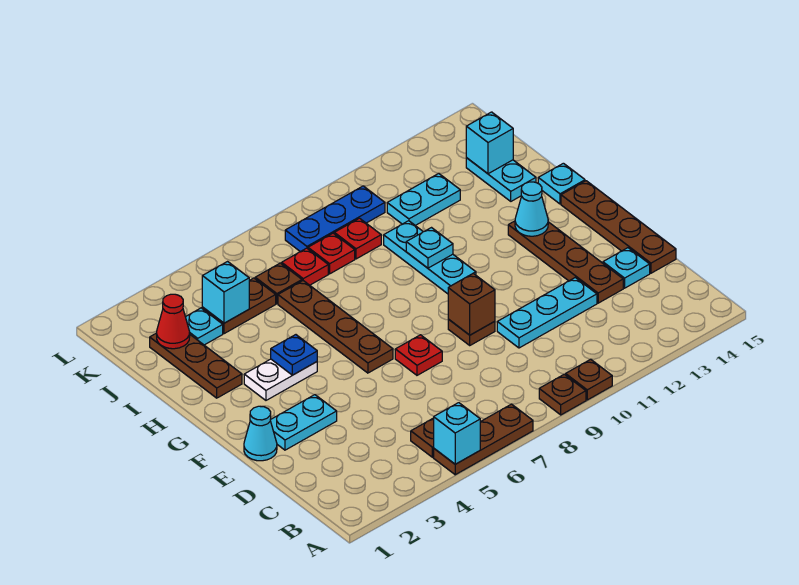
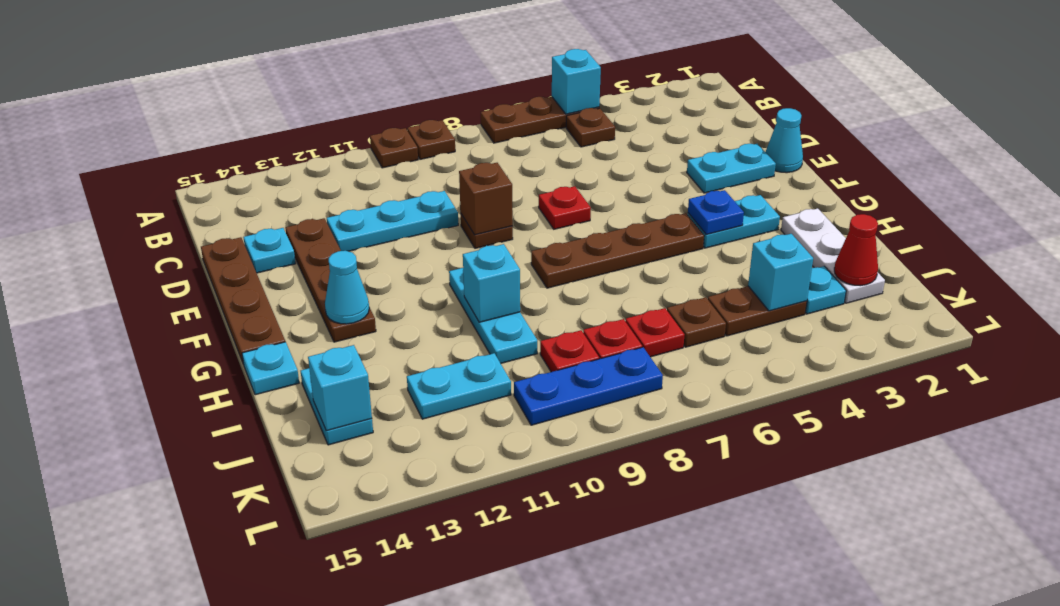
brown plate F6:I6 level 1 -> brown plate G5:G8 level 1
white plate G3:G4 level 1 -> cyan plate G3:G4 level 1
brown plate H2:J2 level 1 -> white plate H2:J2 level 1
cyan plate H10 level 2 -> cyan brick H10 level 2

